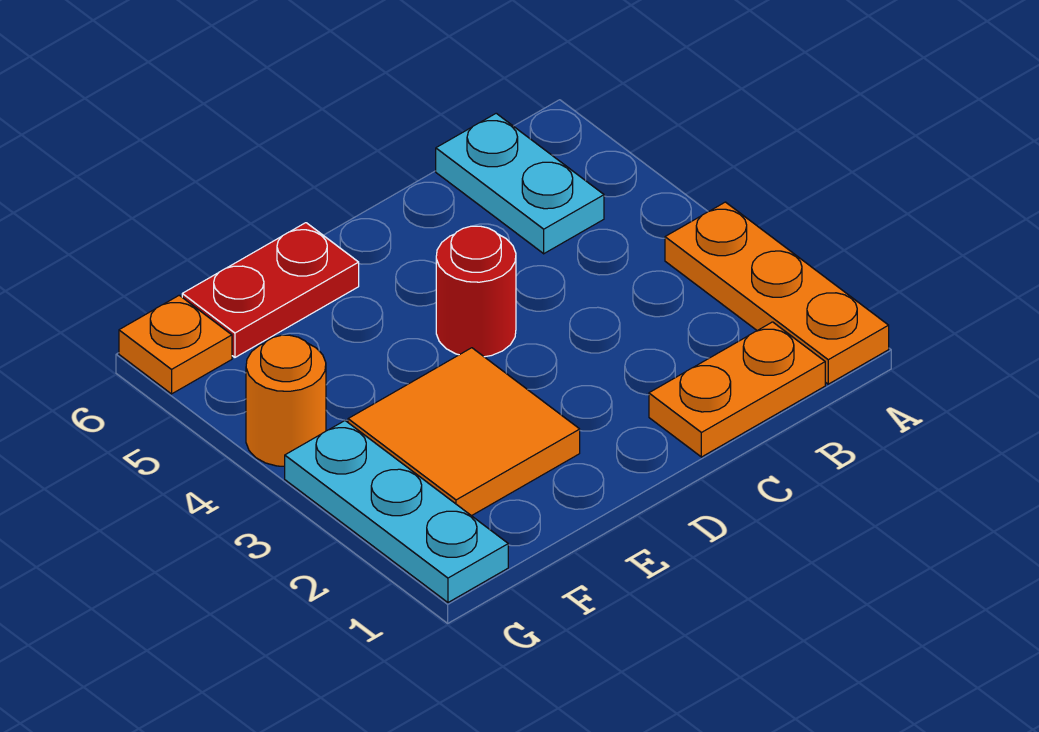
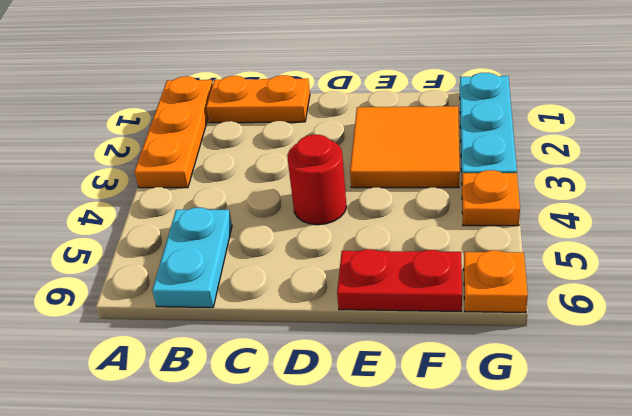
orange round brick G4 level 1 -> orange plate G4 level 1

